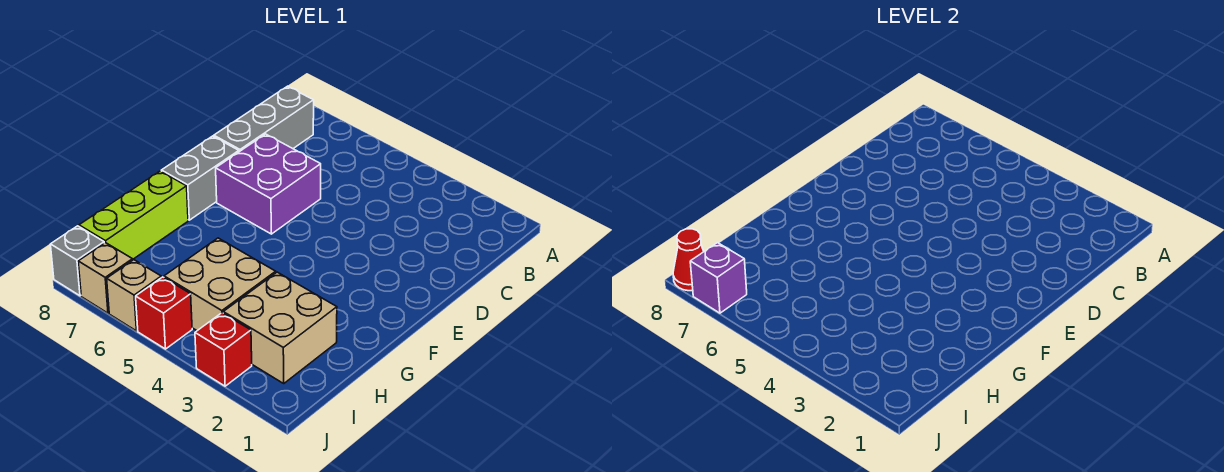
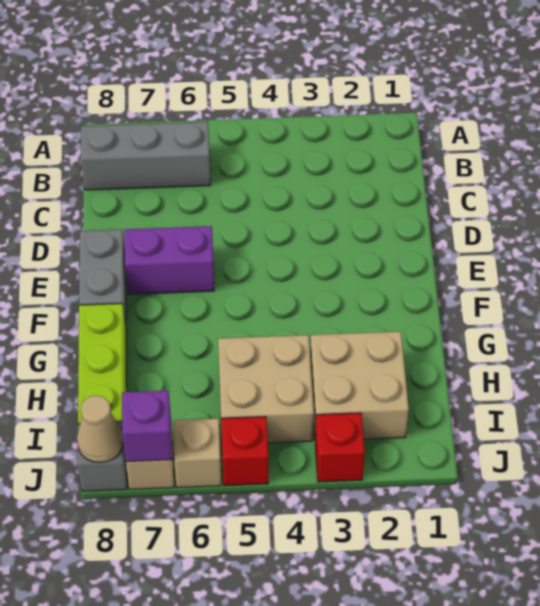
grey brick B8:D8 level 1 -> grey brick B6:B8 level 1
purple brick D6:E7 level 1 -> purple brick E6:E7 level 1
red cone J8 level 2 -> tan cone J8 level 2

